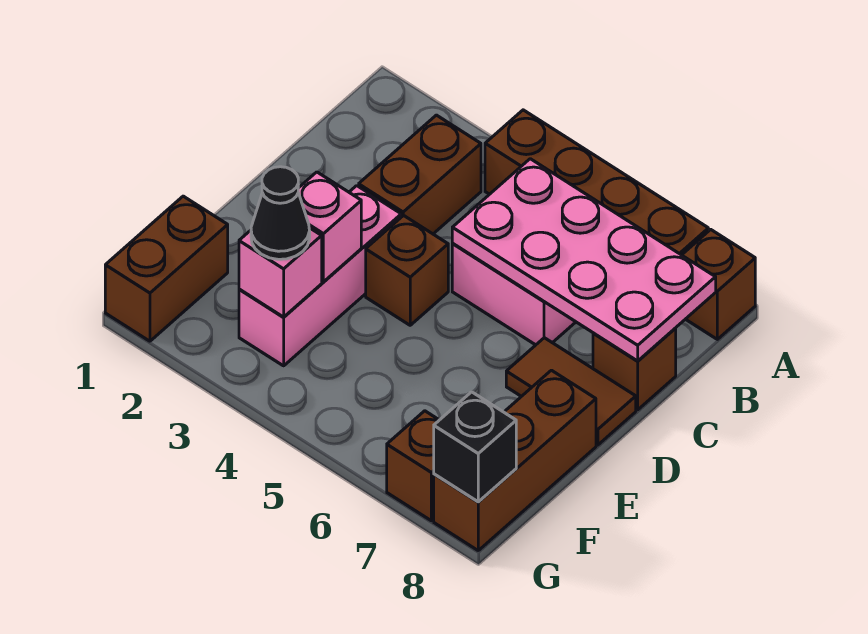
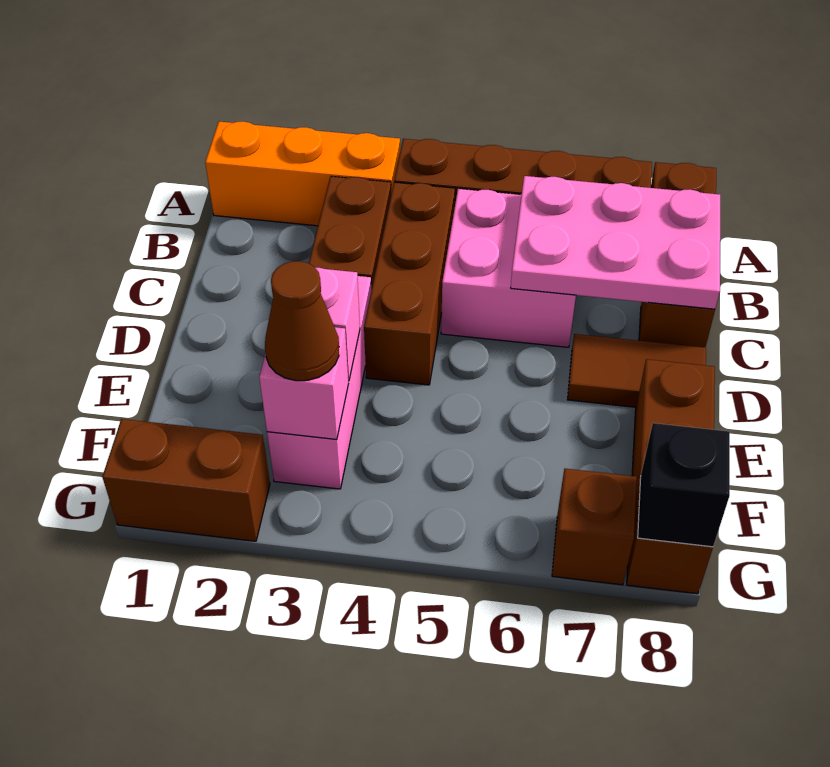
none -> orange brick A1:A3 level 1
pink plate B5:C8 level 2 -> pink plate B6:C8 level 2
brown brick D4 level 1 -> brown brick B4:D4 level 1
brown brick F1:G1 level 1 -> brown brick G1:G2 level 1
black cone F3 level 3 -> brown cone F3 level 3

